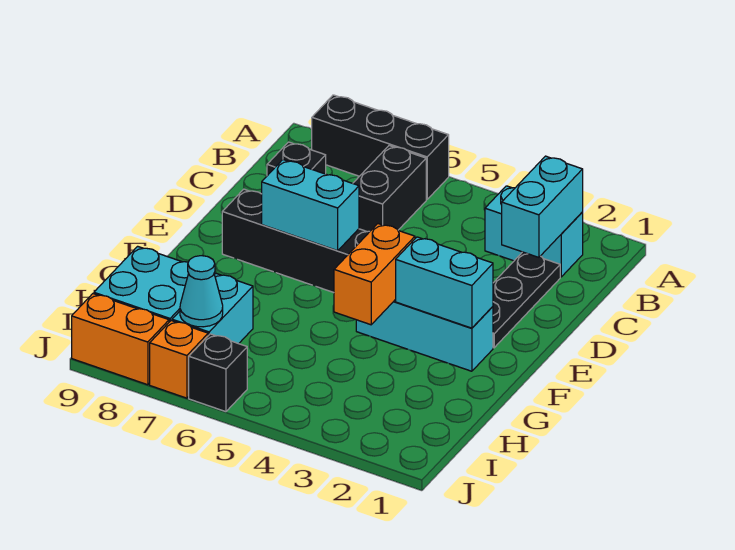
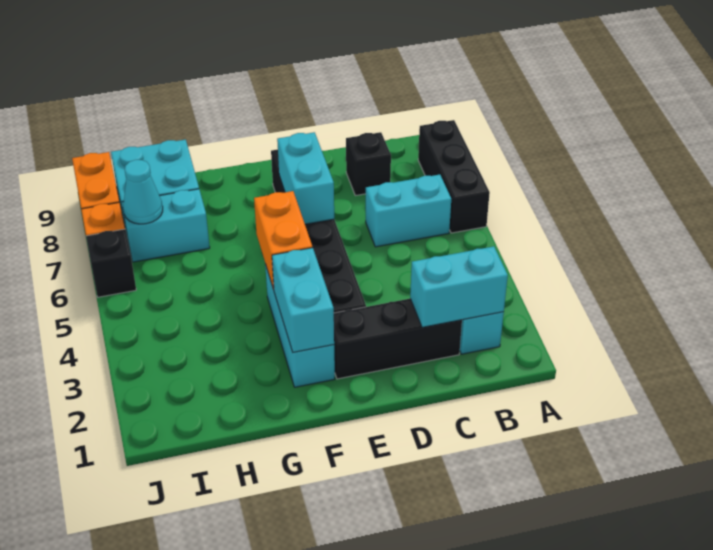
black brick B6:C6 level 1 -> cyan brick B6:C6 level 1
black plate C2:E2 level 1 -> black brick C2:E2 level 1
orange brick F4:G4 level 2 -> orange brick F4:F5 level 2

